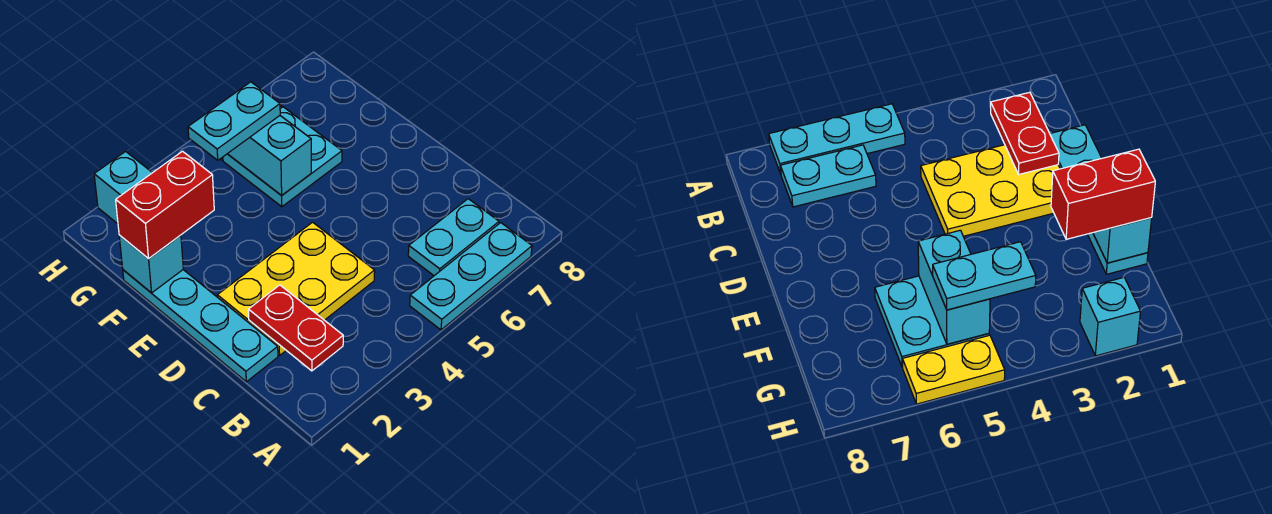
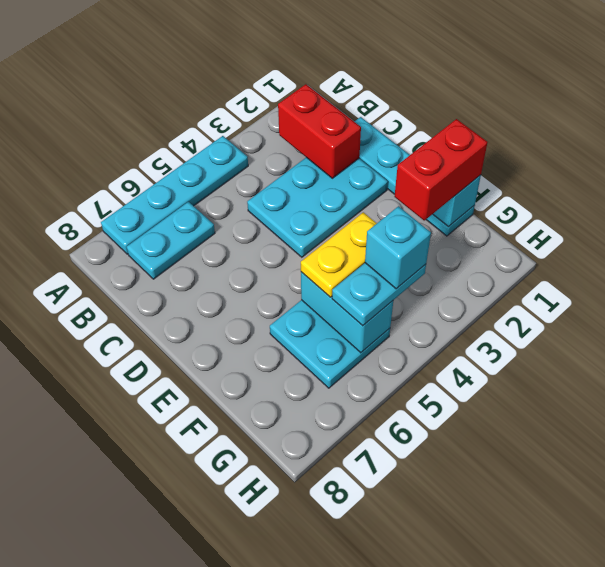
cyan plate A5:A7 level 1 -> cyan plate A4:A7 level 1
red plate B2:C2 level 2 -> red brick B2:C2 level 2
yellow plate C2:D4 level 1 -> cyan plate C2:D4 level 1
cyan brick H2 level 1 -> cyan brick G4 level 4
yellow plate H5:H6 level 1 -> yellow plate F4:F5 level 3

